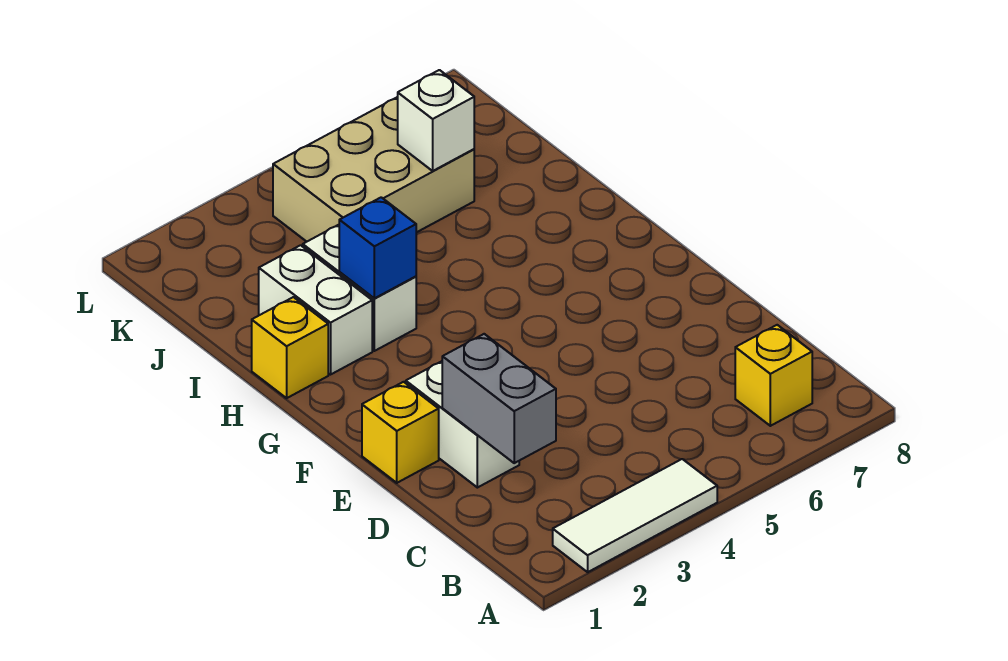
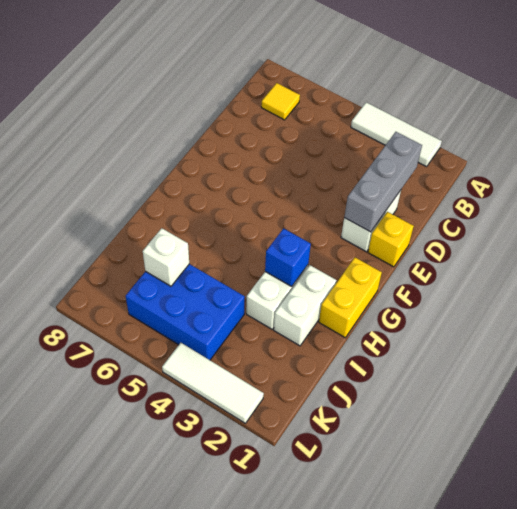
yellow brick B7 level 1 -> yellow tile B7 level 1
grey brick C2:D2 level 2 -> grey brick C2:E2 level 2
yellow brick H1 level 1 -> yellow brick G1:H1 level 1
tan brick J4:K6 level 1 -> blue brick J4:K6 level 1
none -> white tile L2:L4 level 1

